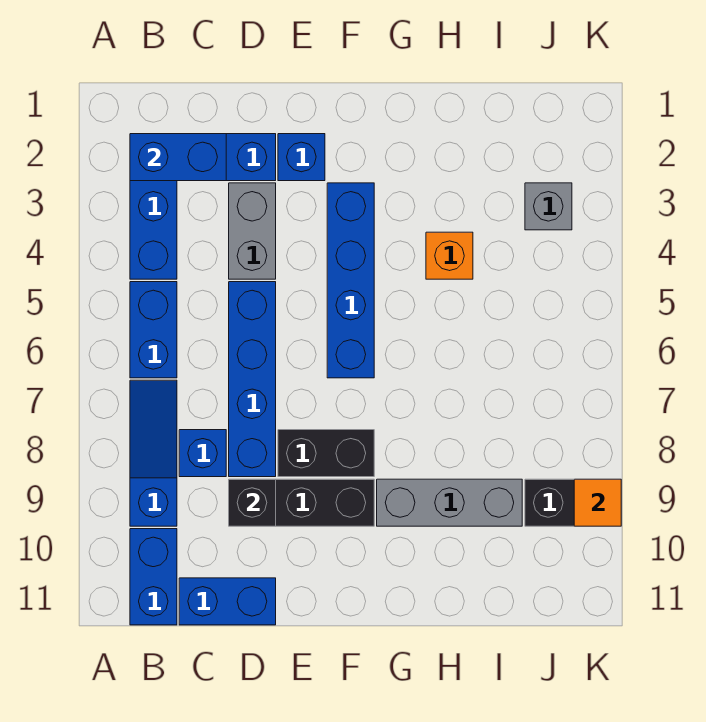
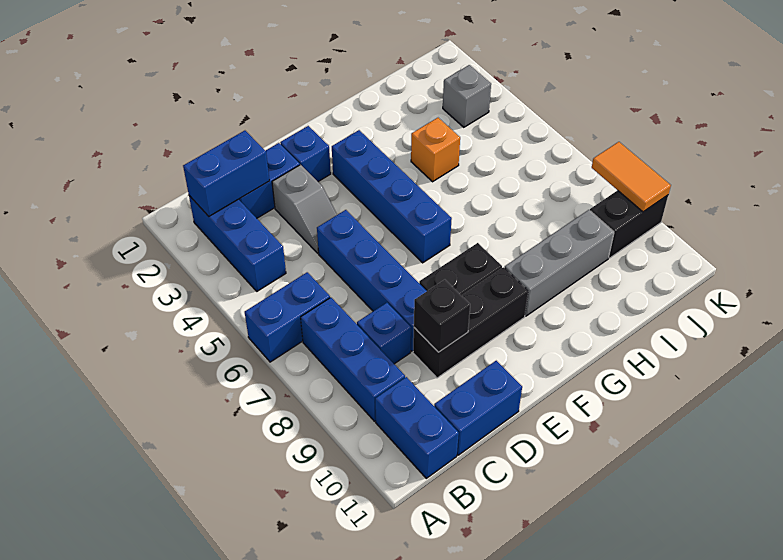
blue brick B5:B6 level 1 -> blue brick A6:B6 level 1
blue slope B7:B9 level 1 top 9 -> blue brick B7:B9 level 1
grey brick D3:D4 level 1 -> grey slope D3:D4 level 1 top 3
orange tile K9 level 2 -> orange tile K8:K9 level 2

